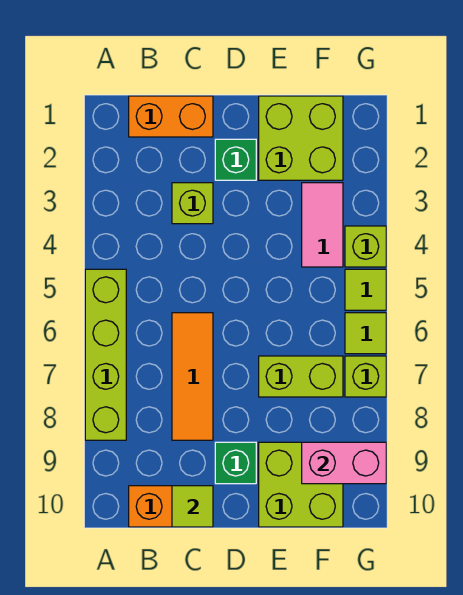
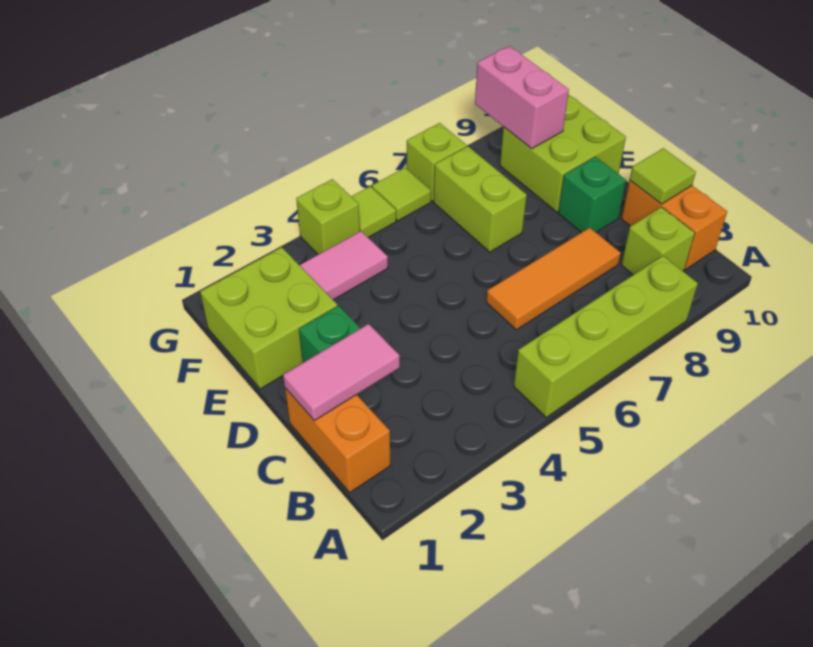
none -> pink tile C1:C2 level 2
lime brick C3 level 1 -> lime brick B9 level 1

